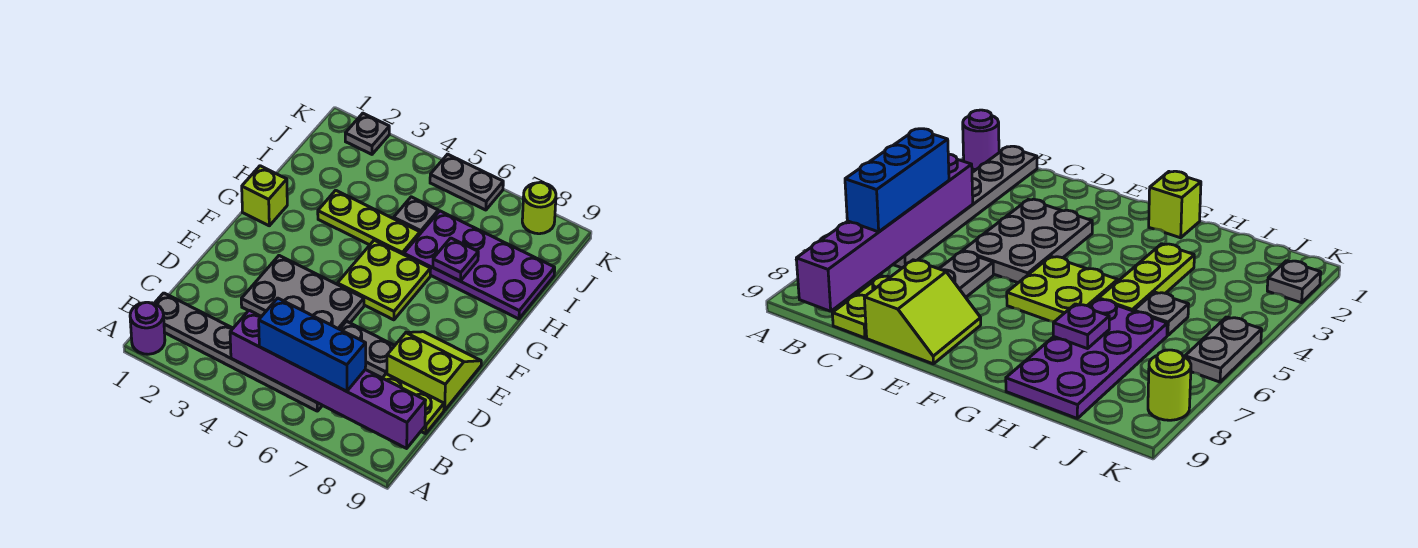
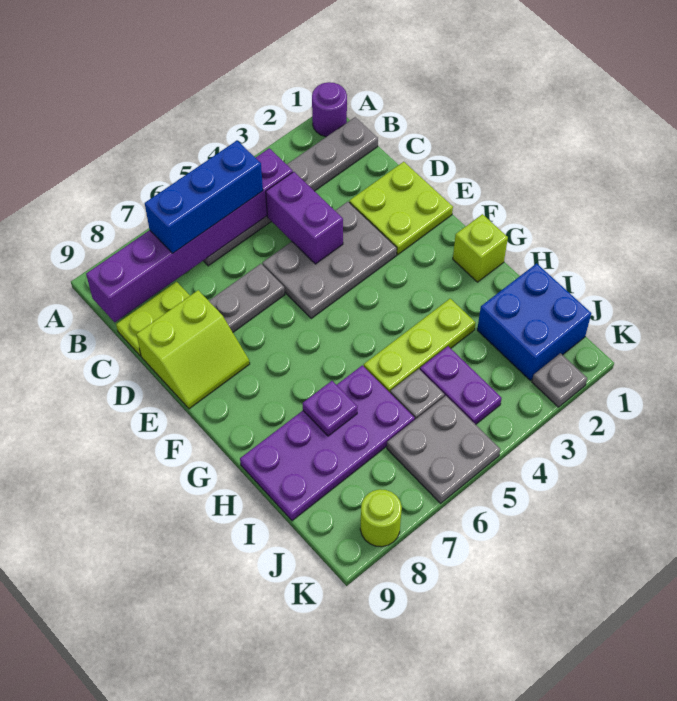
none -> purple brick C4:D4 level 2
lime plate F5:G6 level 1 -> lime plate D1:E2 level 1
none -> blue brick I1:J2 level 1
none -> purple plate I4:J4 level 1
grey plate K5:K6 level 1 -> grey plate J5:K6 level 1

